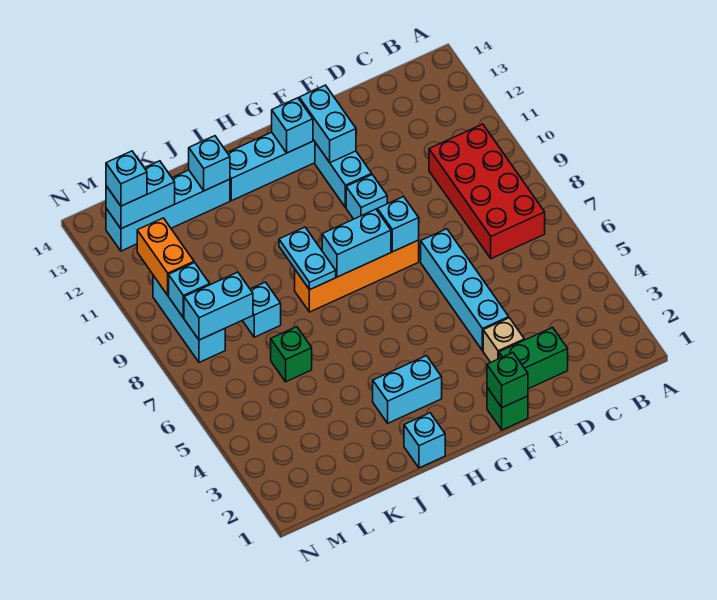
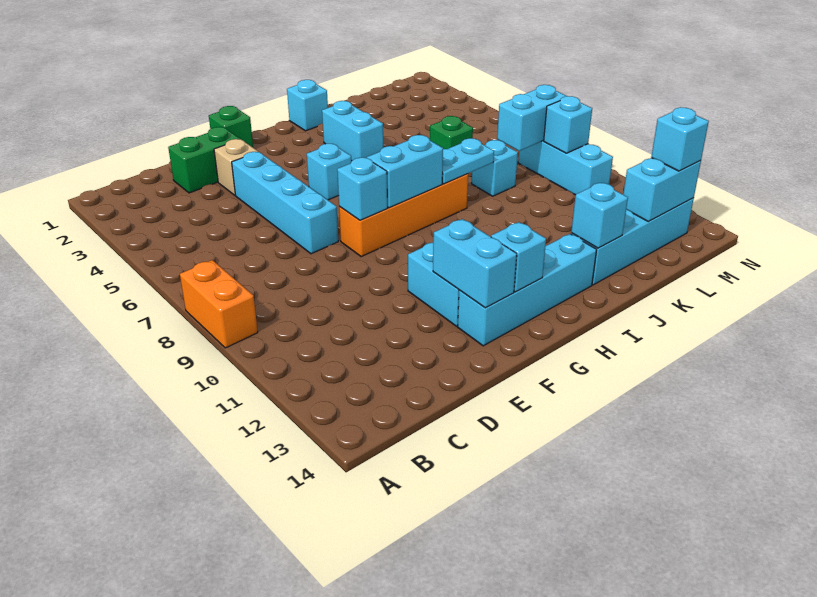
red brick B7:C10 level 1 -> none
green brick F1 level 2 -> none
cyan brick F10 level 1 -> cyan brick G5 level 1
cyan brick H3:I3 level 1 -> cyan brick I3:I4 level 1
cyan plate I8:I9 level 2 -> cyan plate I8:J8 level 2
orange brick M10:M11 level 2 -> orange brick A8:A9 level 1

